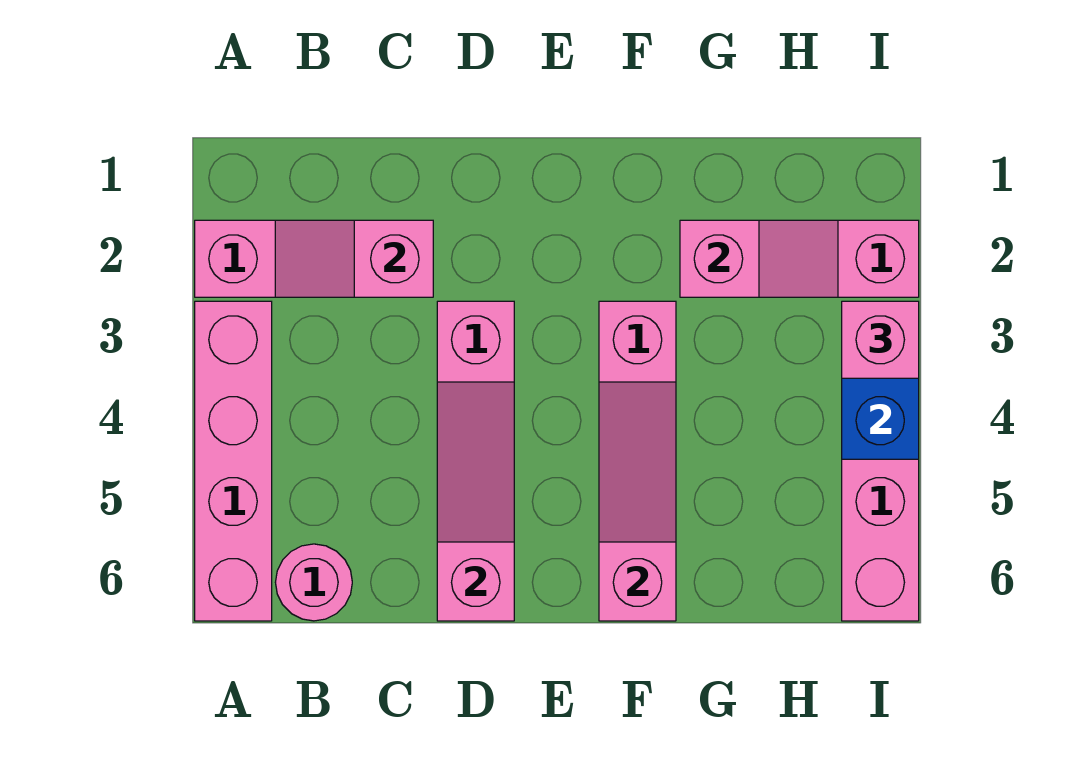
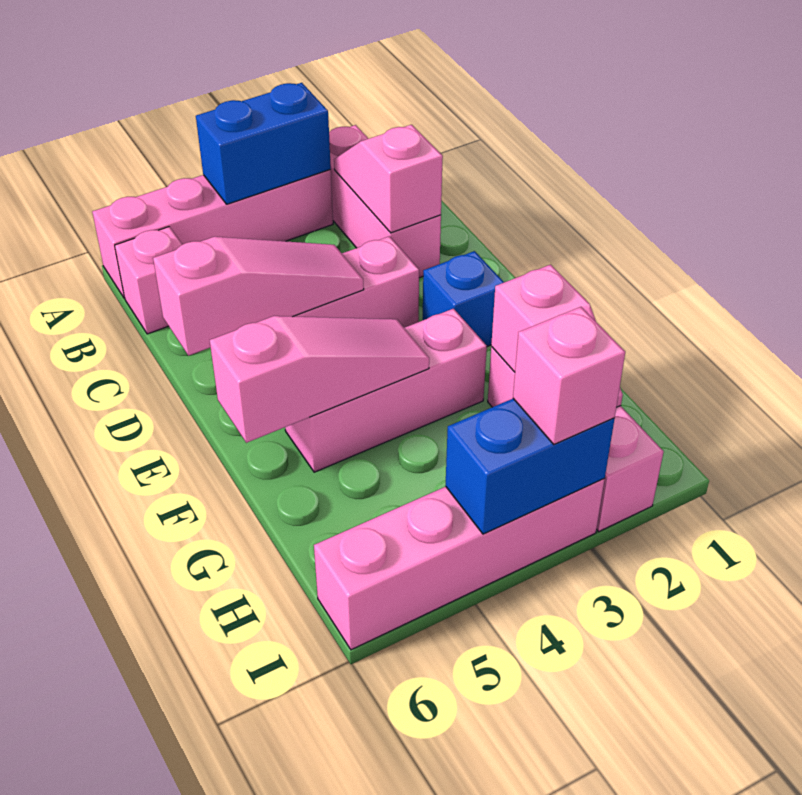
none -> blue brick A3:A4 level 2
pink round brick B6 level 1 -> pink brick B6 level 1
none -> blue brick E2 level 1

